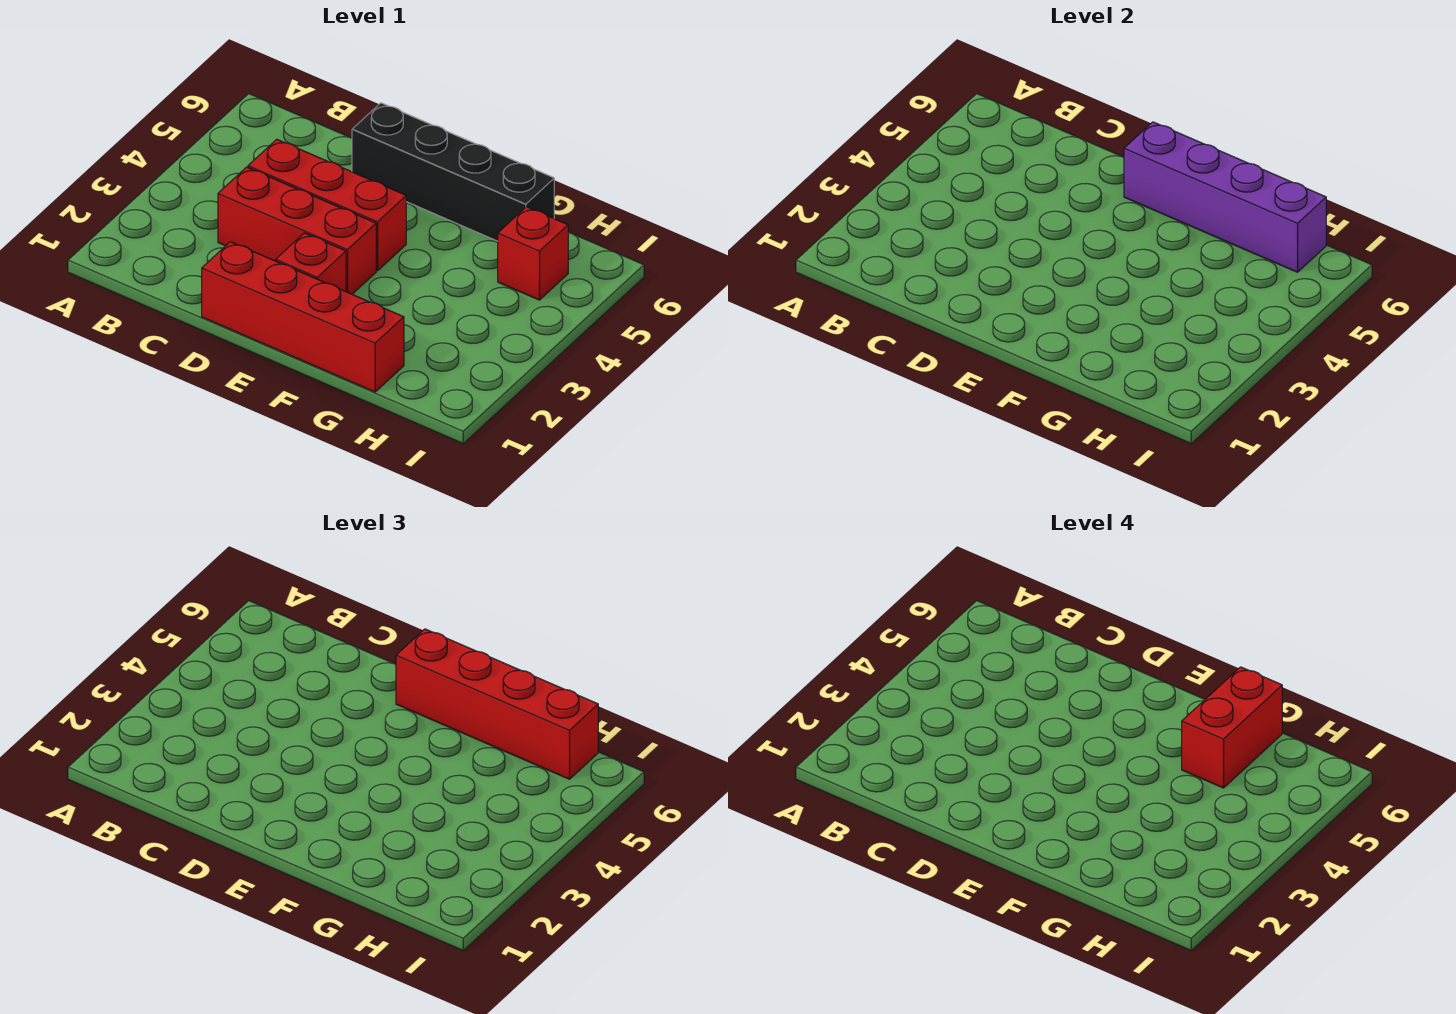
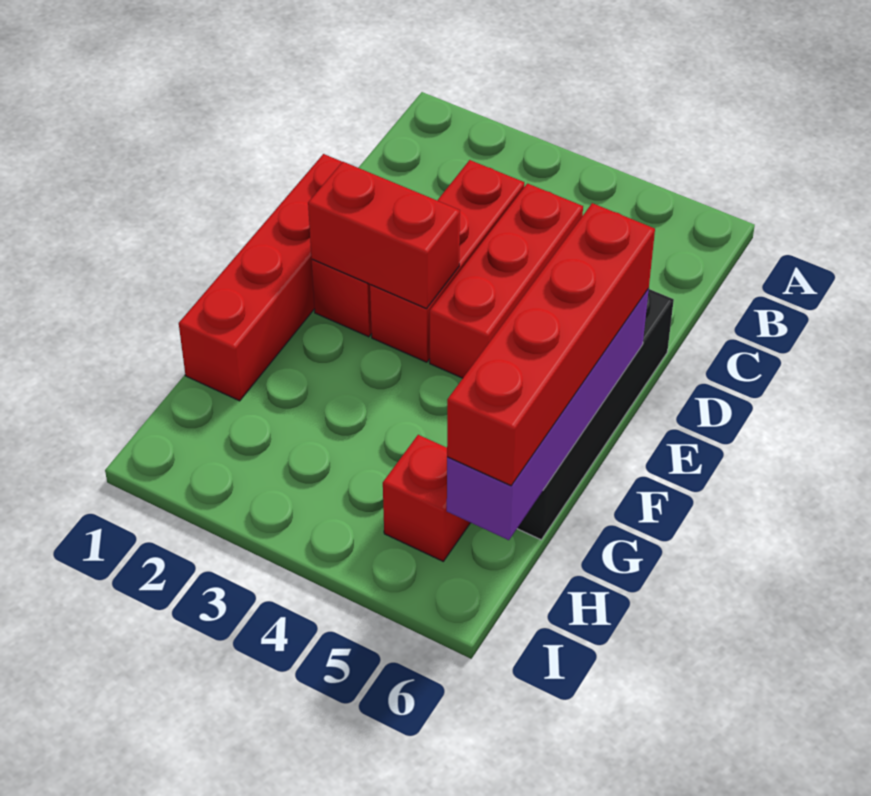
red brick G5:G6 level 4 -> red brick E2:E3 level 2

